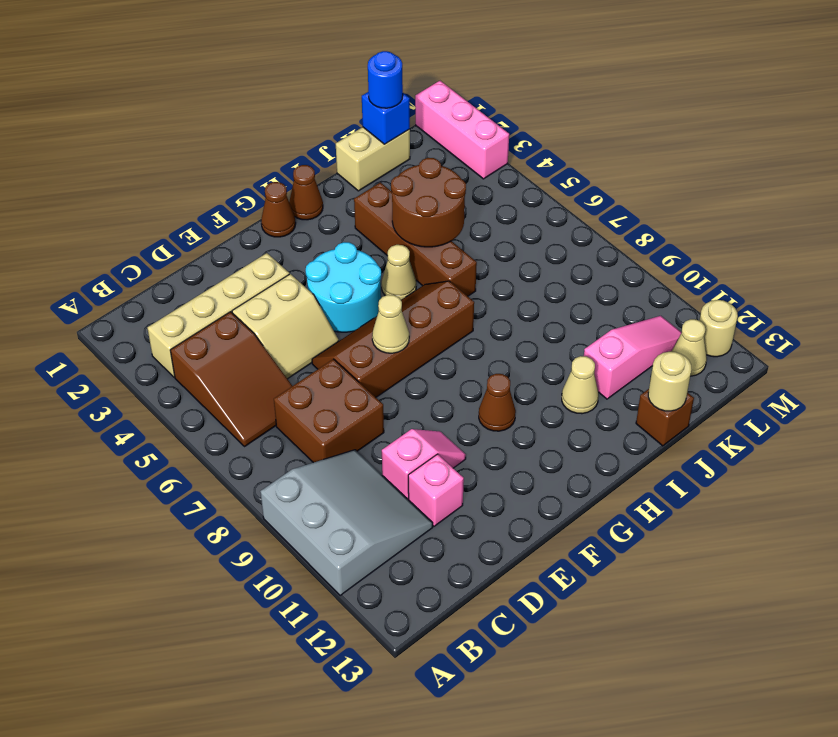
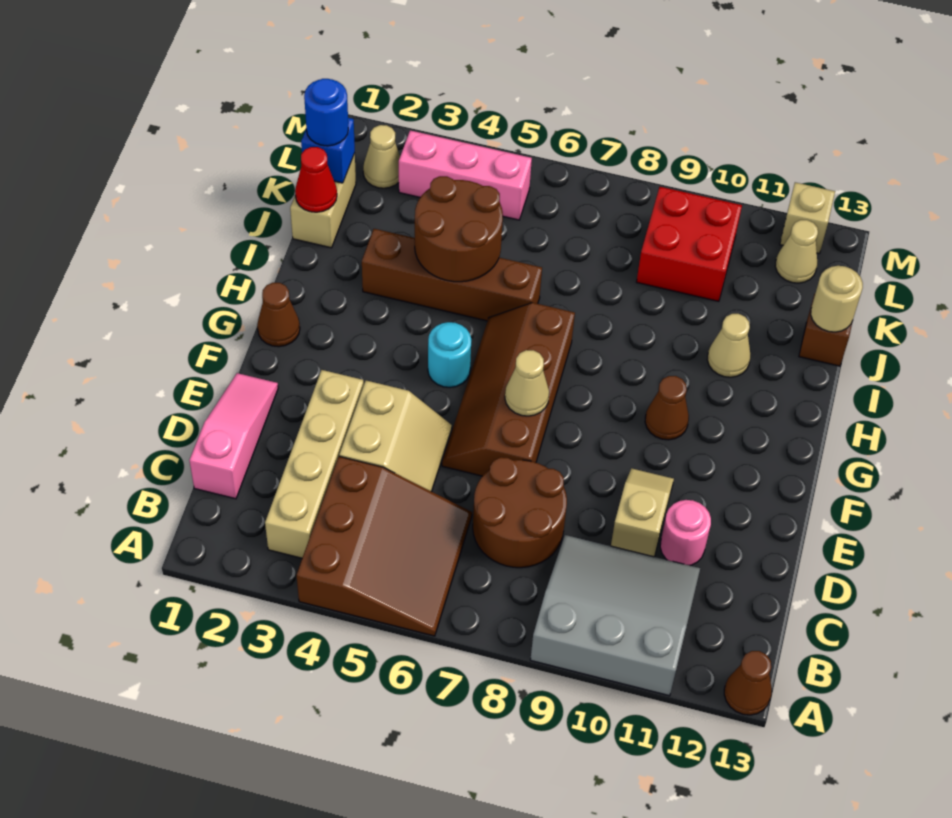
brown slope B4:C6 level 1 top 4 -> brown slope A4:C6 level 1 top 4
brown brick C7:D8 level 1 -> brown round brick C7:D8 level 1
pink slope D10:E10 level 1 top D -> tan slope D10:E10 level 1 top D
pink brick D11 level 1 -> pink round brick D11 level 1
cyan round brick F4:G5 level 1 -> cyan round brick G5 level 1
brown cone H1 level 1 -> brown cone A13 level 1
tan cone H5 level 1 -> tan cone L2 level 1
none -> red cone J1 level 2
pink slope J11:L11 level 1 top J -> pink slope C1:E1 level 1 top C
none -> red brick K9:L10 level 1
pink brick M1:M3 level 1 -> pink brick L3:L5 level 1
tan round brick M12 level 1 -> tan brick M12 level 1

